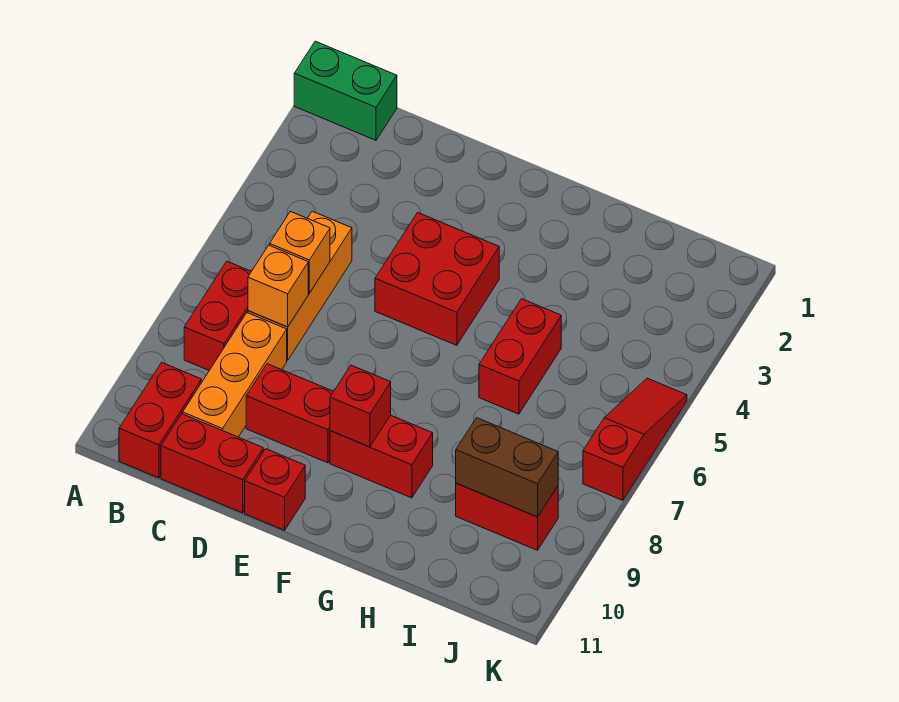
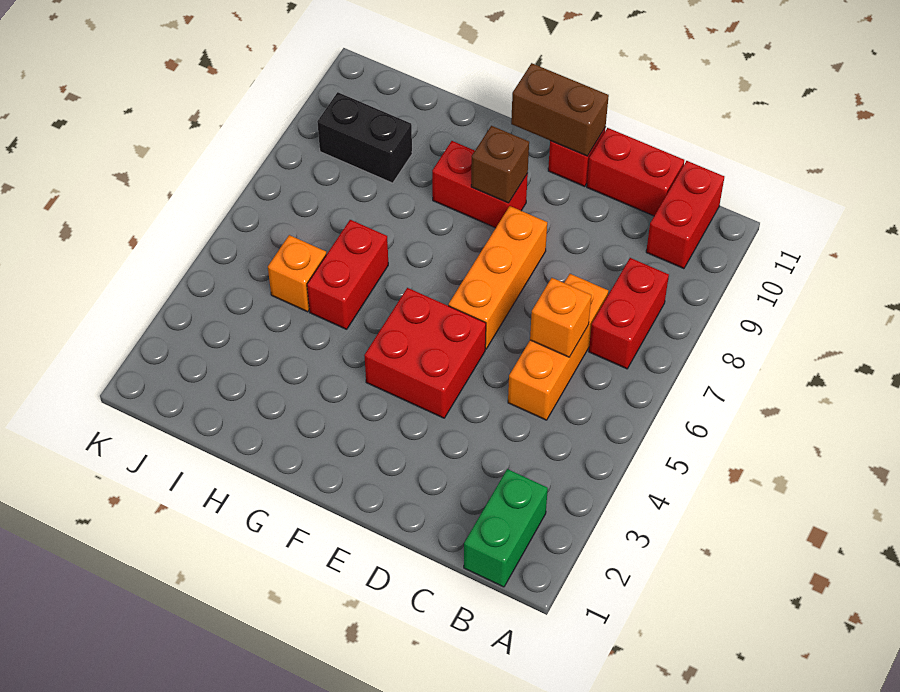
green brick A1:B1 level 1 -> green brick B1:B2 level 1
orange brick C7 level 2 -> orange brick I5 level 1
orange brick C8:C10 level 1 -> orange brick E6:E8 level 1
red brick D9:E9 level 1 -> none
red brick F9 level 2 -> brown brick F9 level 2
red brick I9:J9 level 1 -> black brick I9:J9 level 1
brown brick I9:J9 level 2 -> brown brick E11:F11 level 2
red slope K5:K7 level 1 top 7 -> none

